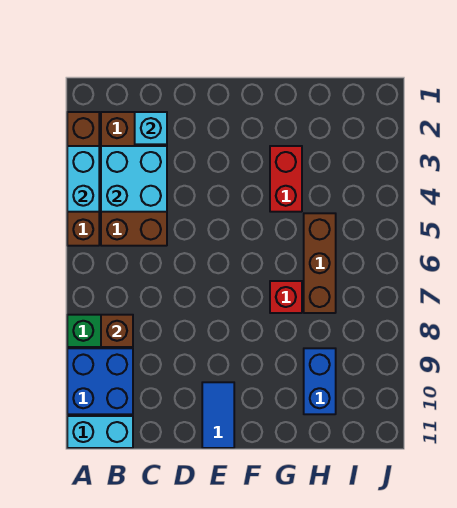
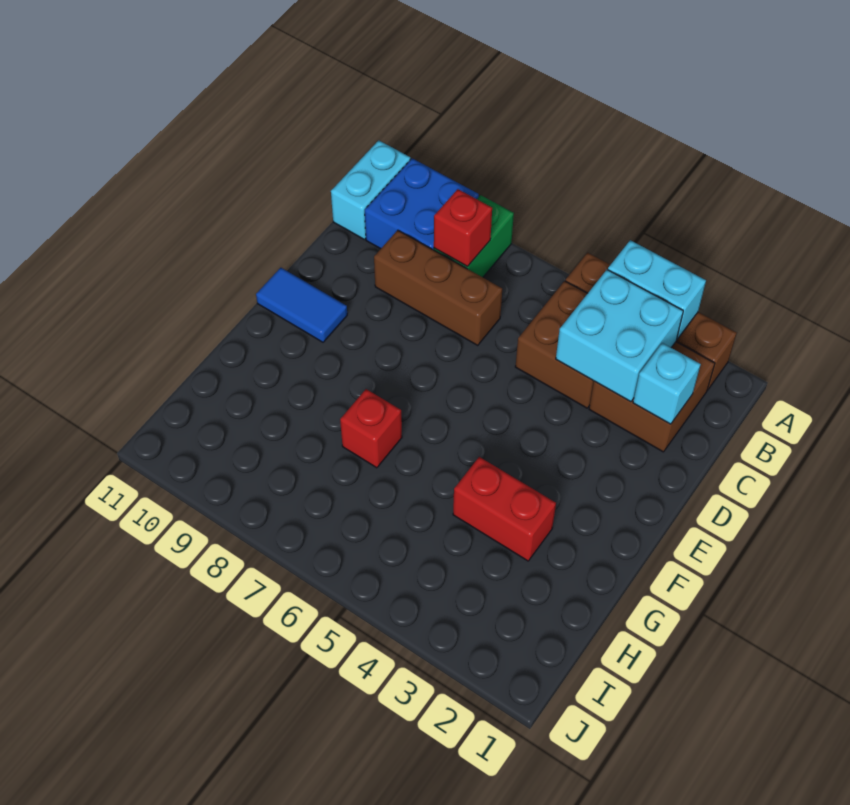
brown brick B8 level 2 -> red brick B8 level 2
brown brick H5:H7 level 1 -> brown brick C7:C9 level 1
blue brick H9:H10 level 1 -> none

